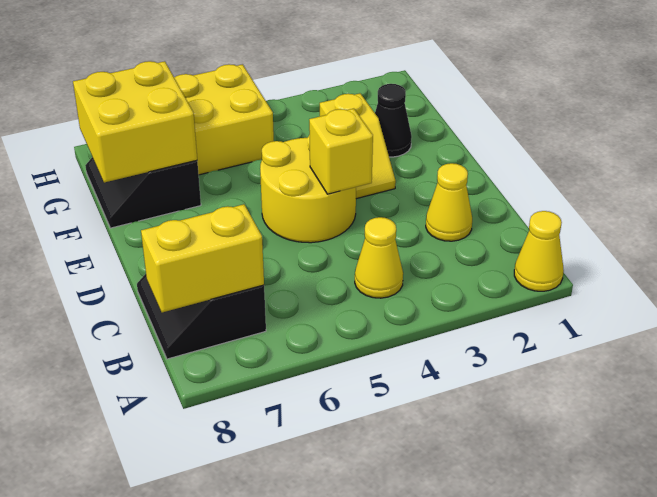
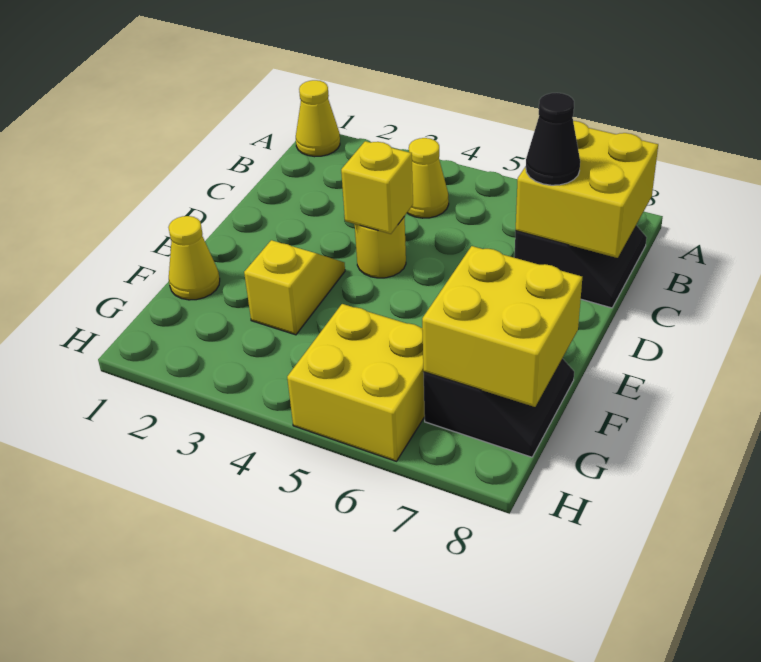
yellow brick B7:B8 level 2 -> yellow brick B7:C8 level 2
yellow cone C2 level 1 -> yellow cone F1 level 1
yellow round brick D4:E5 level 1 -> yellow round brick D4 level 1
black cone F2 level 1 -> black cone C7 level 3

